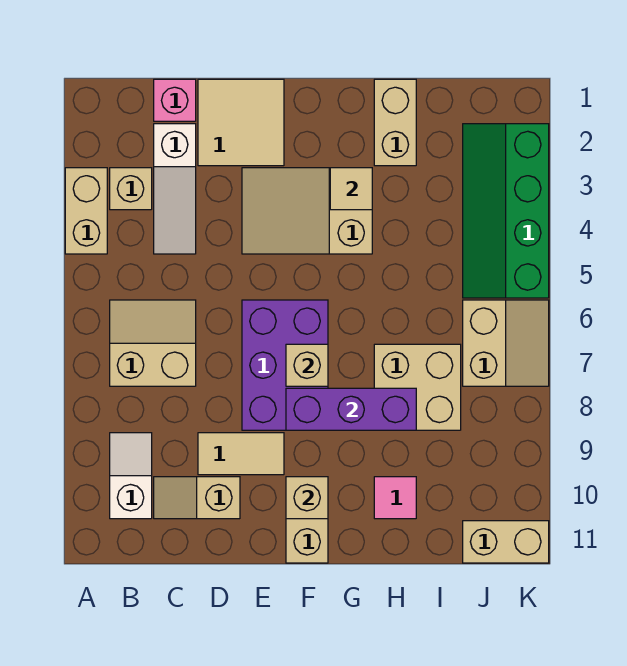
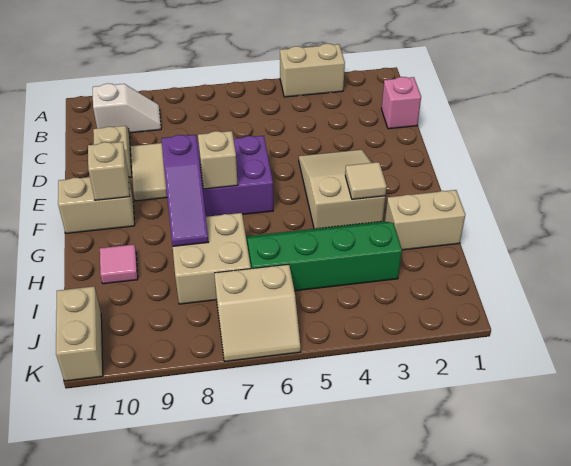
tan brick B3 level 1 -> none
tan slope B6:C7 level 1 top 7 -> none
white slope C2:C4 level 1 top 2 -> none
tan tile D1:E2 level 1 -> none
purple brick F8:H8 level 2 -> purple slope F8:H8 level 2 top F
green slope J2:K5 level 1 top K -> green slope H3:I6 level 1 top I

